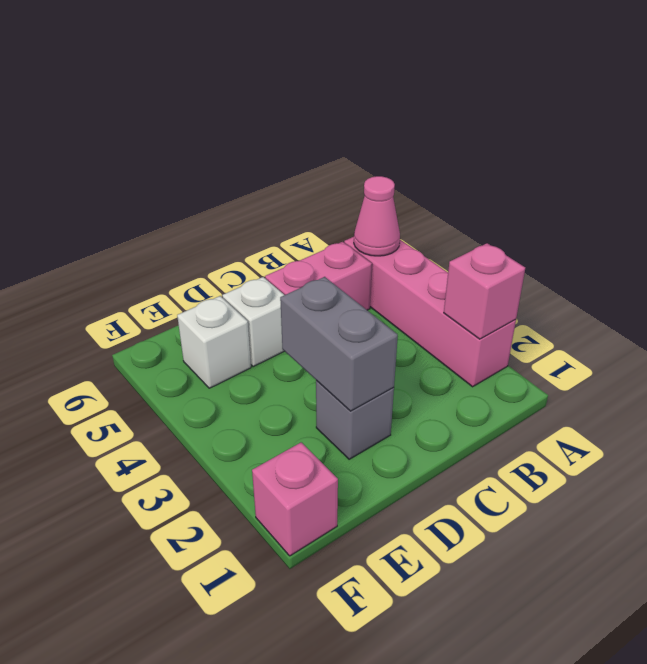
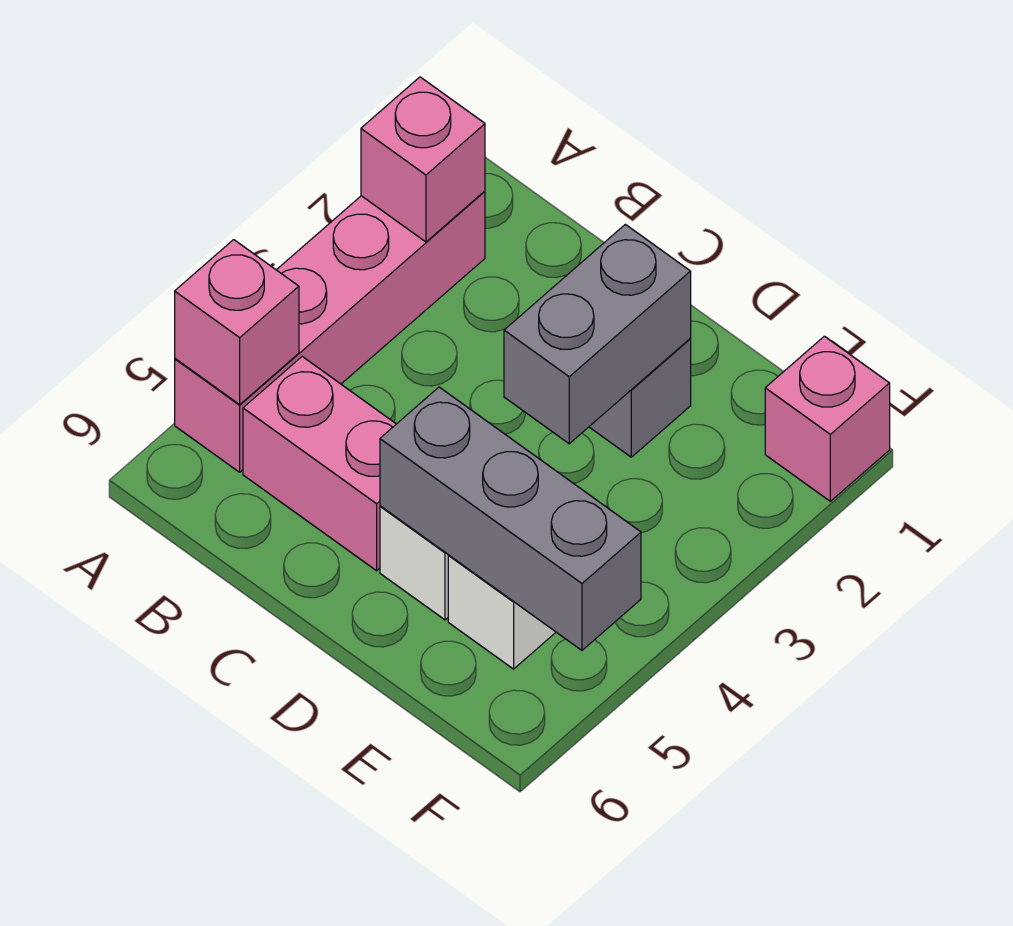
pink cone A5 level 2 -> pink brick A5 level 2
none -> grey brick D5:F5 level 2

